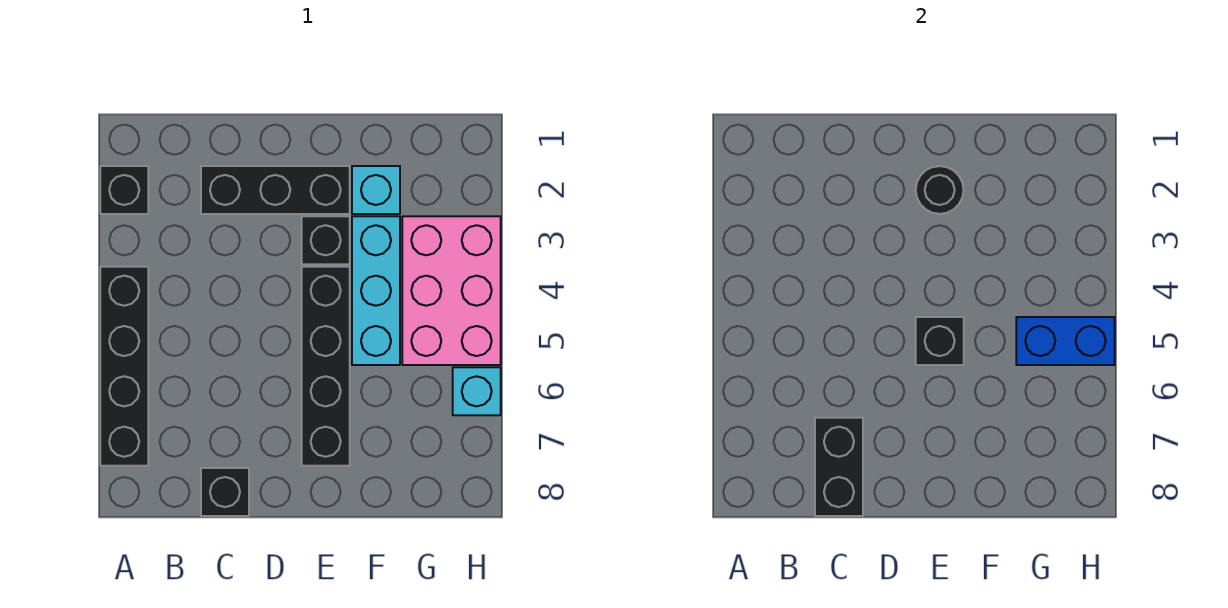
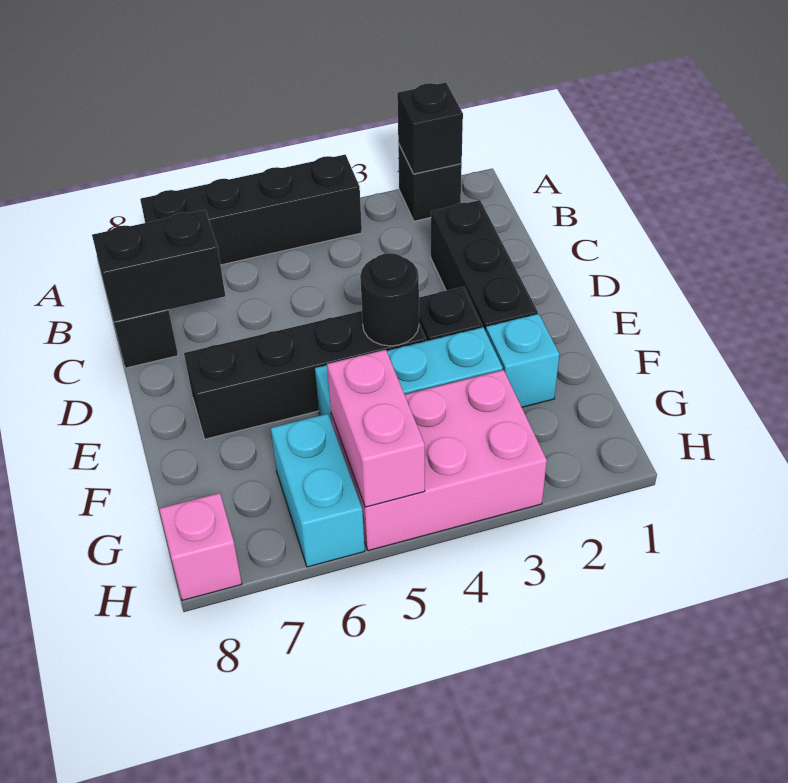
black round brick E2 level 2 -> black round brick E4 level 2
black brick E5 level 2 -> black brick A2 level 2
blue brick G5:H5 level 2 -> pink brick G5:H5 level 2
cyan brick H6 level 1 -> cyan brick G6:H6 level 1
none -> pink brick H8 level 1

